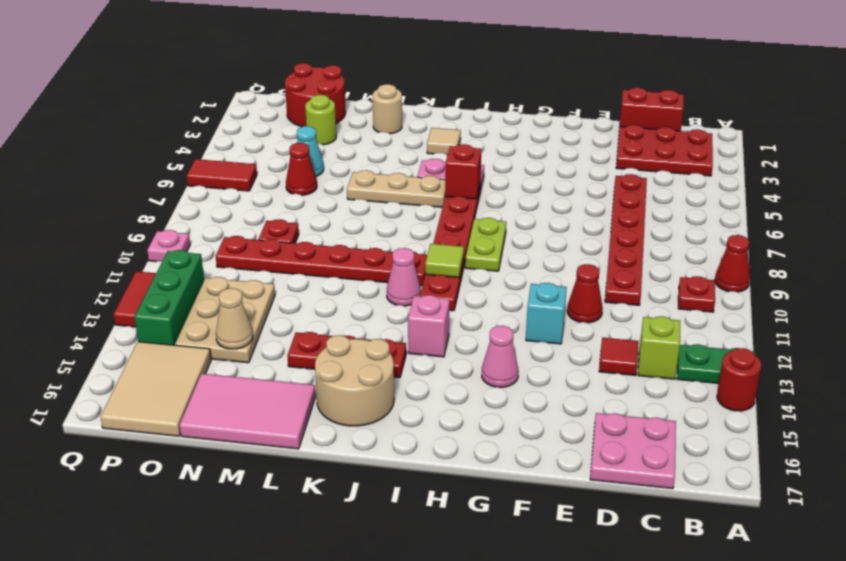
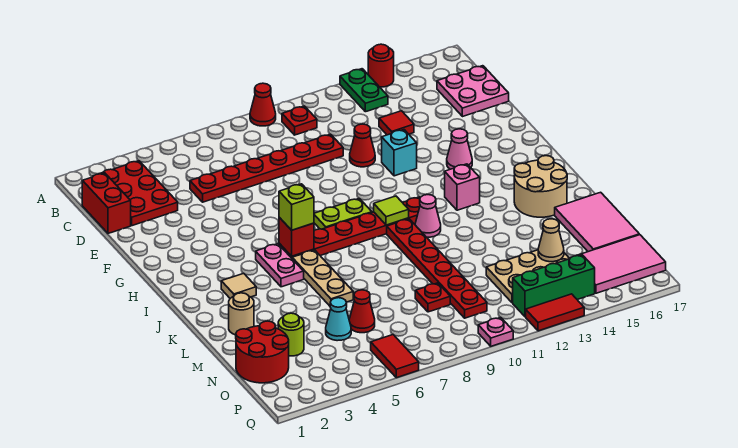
lime brick C13 level 1 -> lime brick I6 level 3
red plate J14:L14 level 1 -> none
tan tile O15:P17 level 1 -> pink tile O15:P17 level 1

